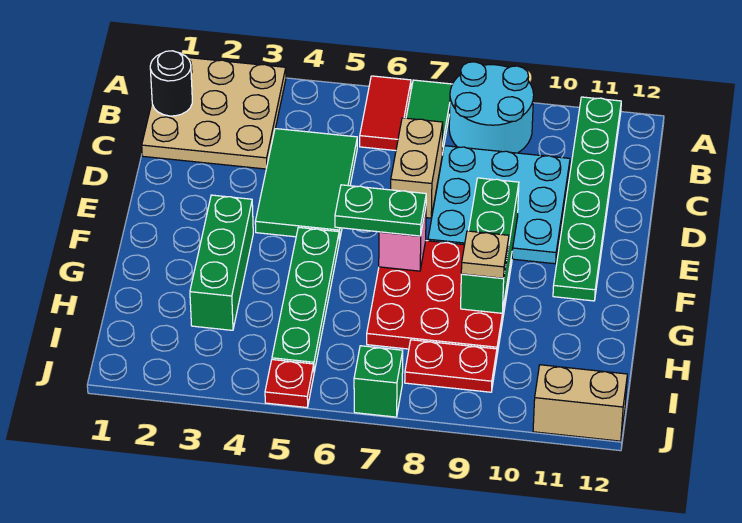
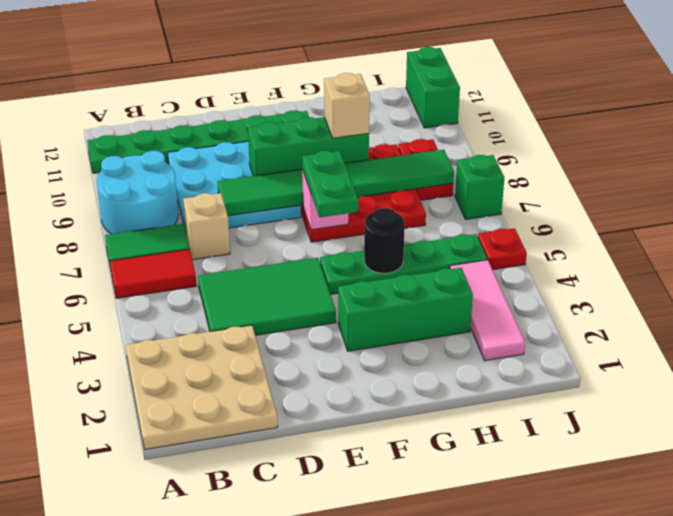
black round brick B1 level 2 -> black round brick G5 level 2
tan brick C7:D7 level 1 -> tan brick C7 level 1
none -> green tile D8:I8 level 2
tan plate G9 level 3 -> tan brick G9 level 3
none -> pink tile I2:I4 level 1
tan brick J11:J12 level 1 -> green brick J11:J12 level 1

